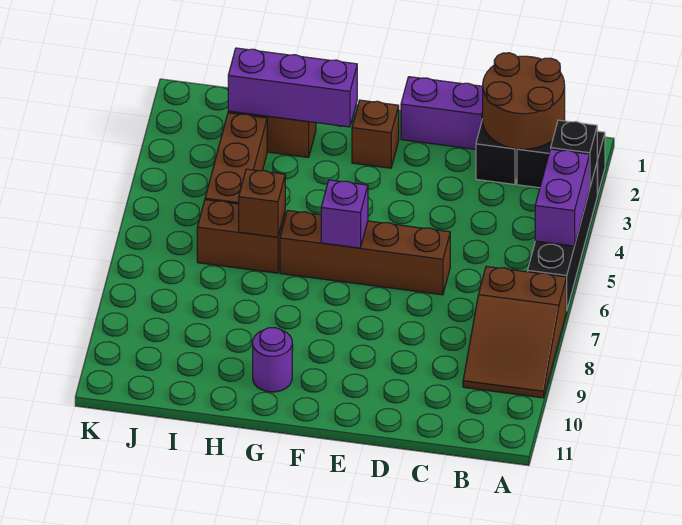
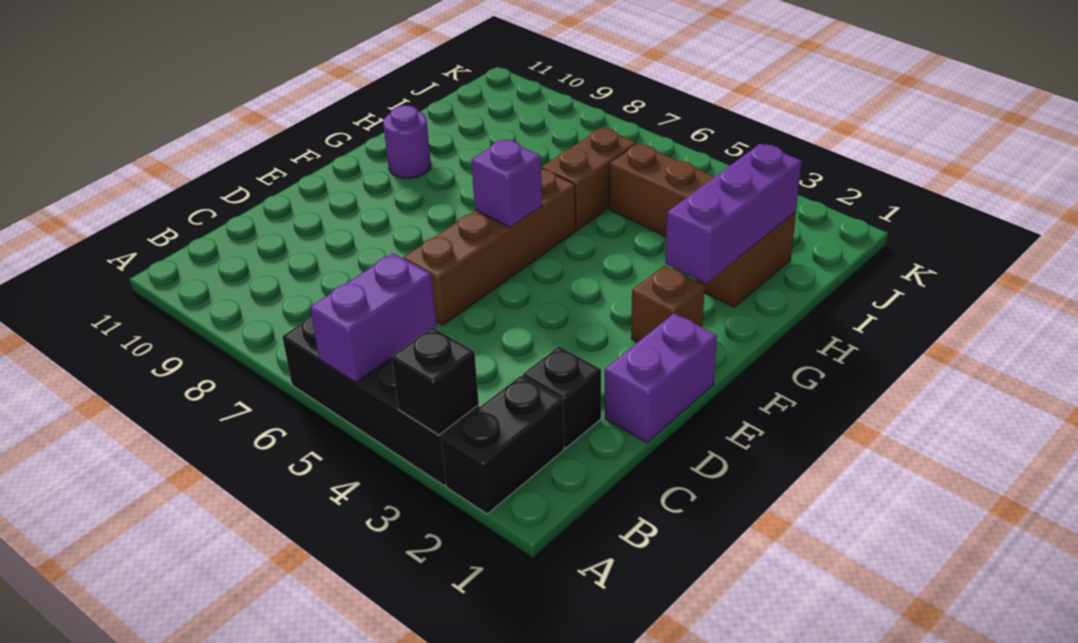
purple brick A4:A5 level 2 -> purple brick A5:B5 level 2
brown slope A7:B9 level 1 top 7 -> none
brown round brick B1:C2 level 2 -> none
brown brick H6 level 2 -> none

